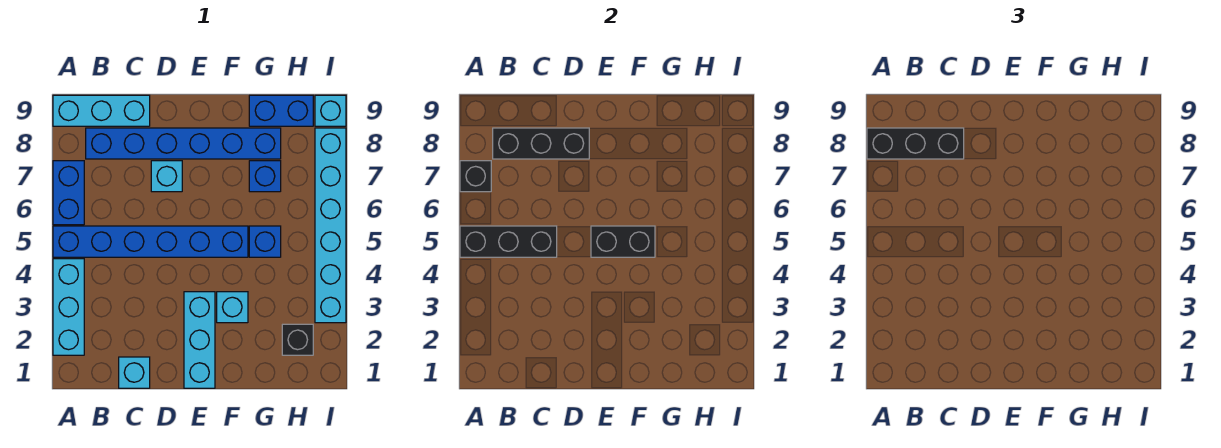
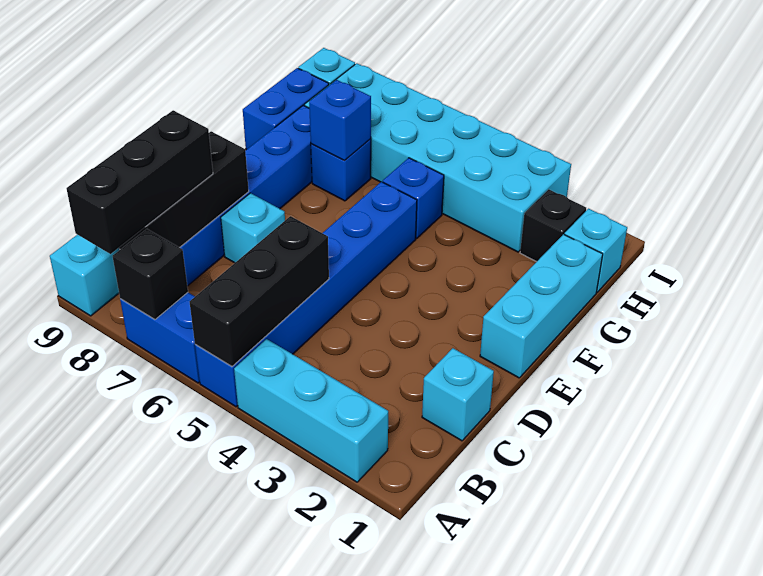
cyan brick E1:E3 level 1 -> cyan brick E1:G1 level 1
black brick E5:F5 level 2 -> none
cyan brick F3 level 1 -> cyan brick H1 level 1
none -> blue brick G7 level 2
cyan brick I3:I8 level 1 -> cyan brick H3:I8 level 1

